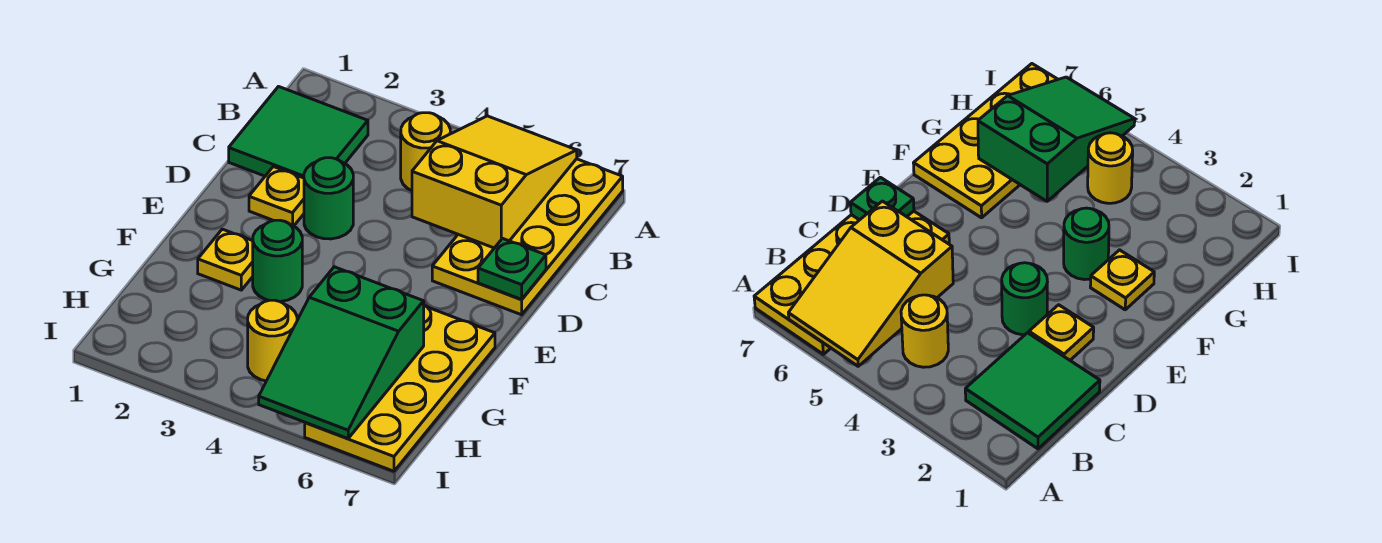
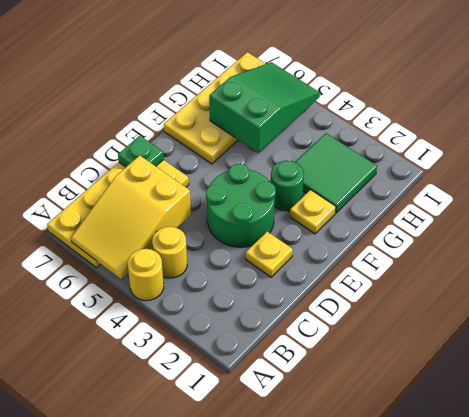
green tile B1:C2 level 1 -> green tile G2:H3 level 1
green round brick D3 level 1 -> green round brick D3:E4 level 1
yellow round brick H4 level 1 -> yellow round brick A4 level 1

